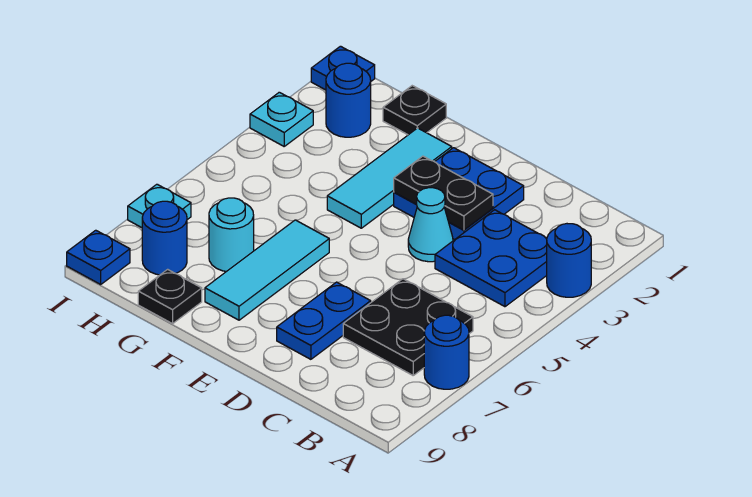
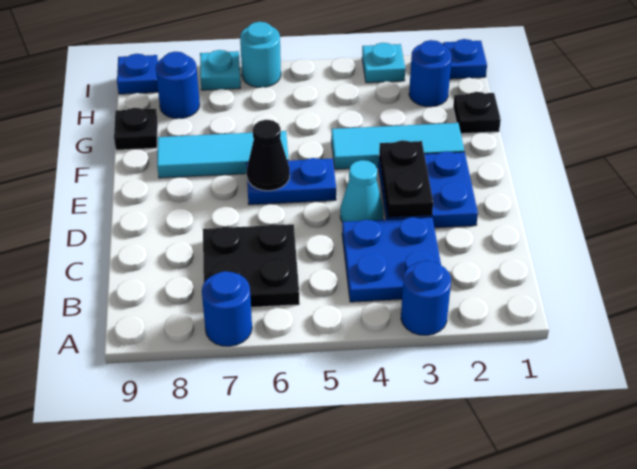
blue plate D7:D8 level 1 -> blue plate E5:E6 level 1
none -> black cone E6 level 2
cyan round brick G7 level 1 -> cyan round brick I6 level 1

